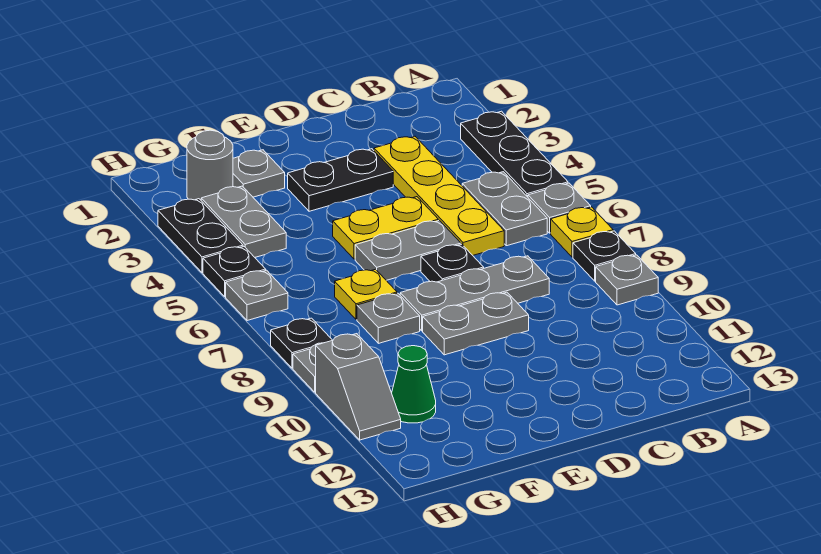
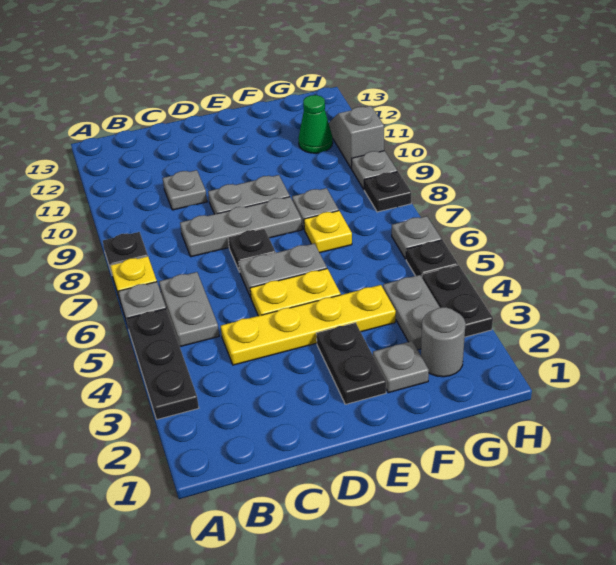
grey plate A9 level 1 -> grey plate C10 level 1
yellow plate C3:C6 level 1 -> yellow plate C4:F4 level 1
black plate D3:E3 level 1 -> black plate E2:E3 level 1

